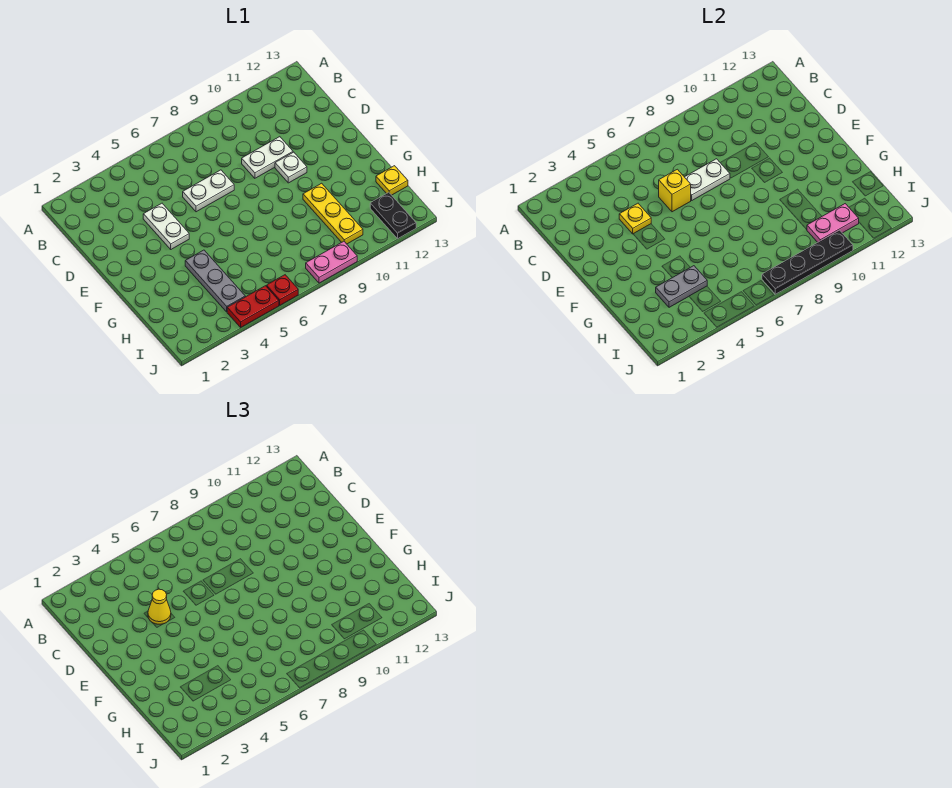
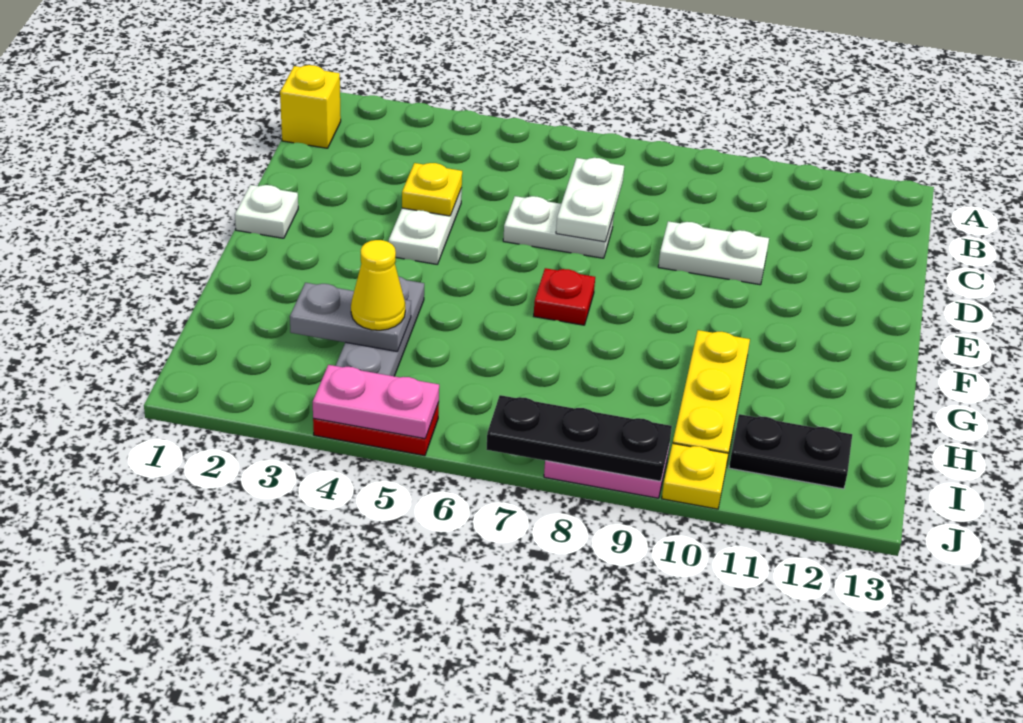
yellow cone D4 level 3 -> yellow cone H4 level 3
yellow brick D6 level 2 -> yellow brick B1 level 1
white plate D7:D8 level 2 -> white plate C7:D7 level 2
white plate E10 level 1 -> white plate E1 level 1
yellow plate H13 level 1 -> yellow plate J10 level 1
pink plate I10:I11 level 2 -> pink plate J4:J5 level 2
black plate I12:J12 level 1 -> black plate I11:I12 level 1
red plate J6 level 1 -> red plate F7 level 1
black plate J7:J10 level 2 -> black plate J7:J9 level 2

